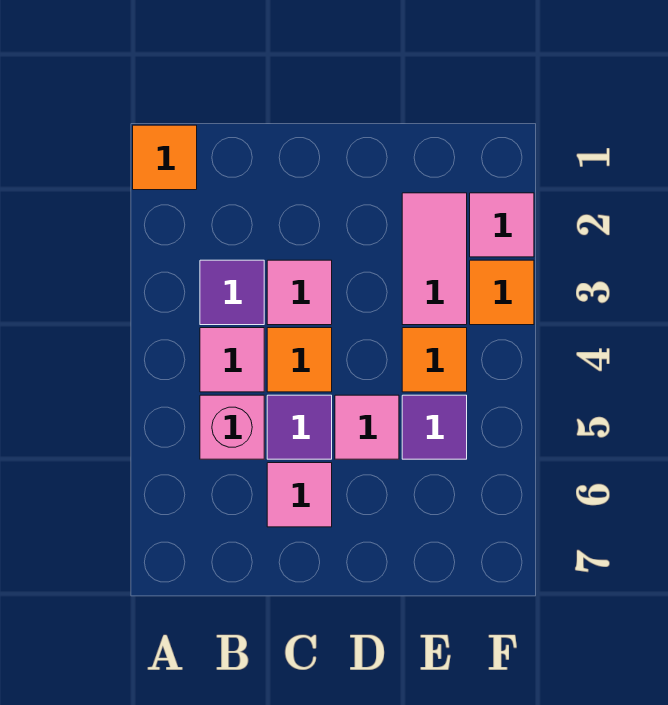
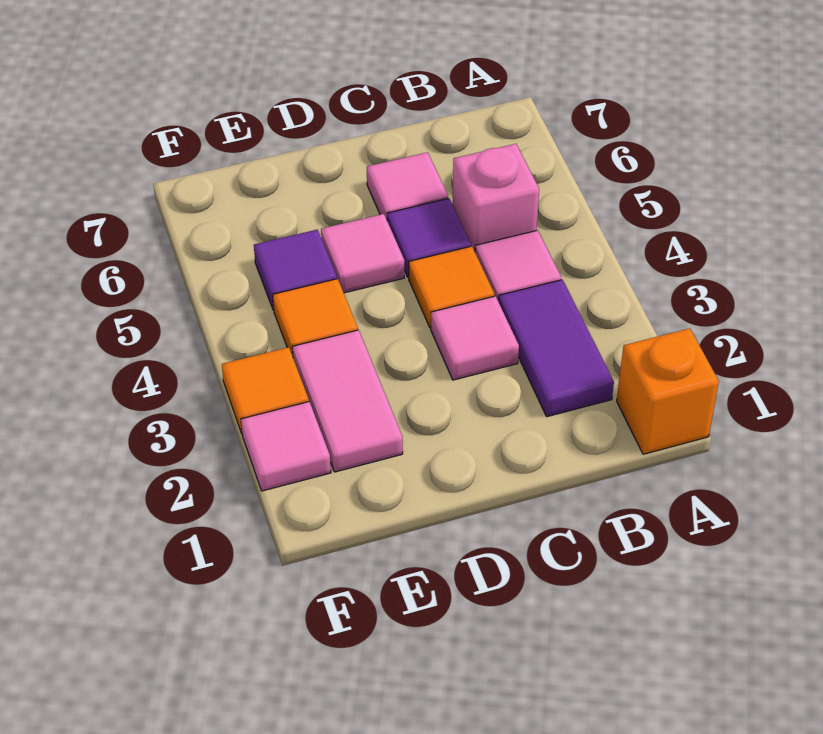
orange tile A1 level 1 -> orange brick A1 level 1
purple tile B3 level 1 -> purple tile B2:B3 level 1

